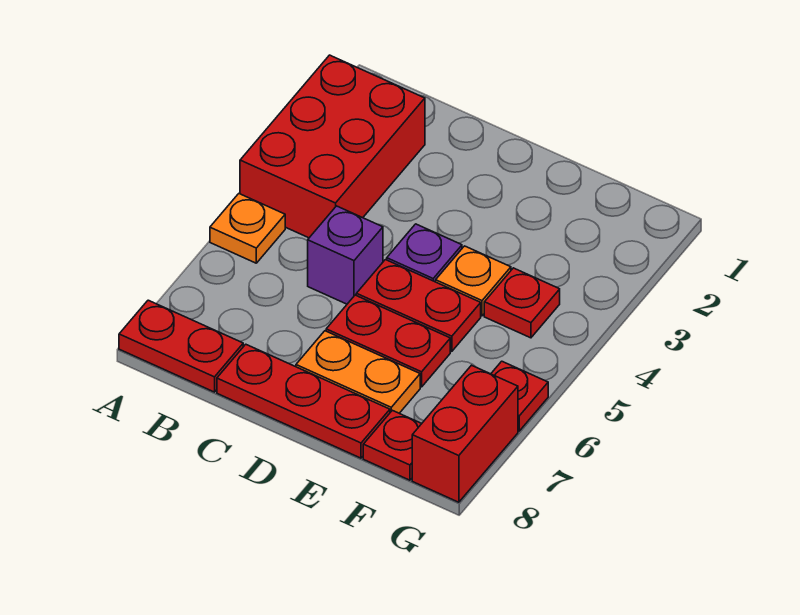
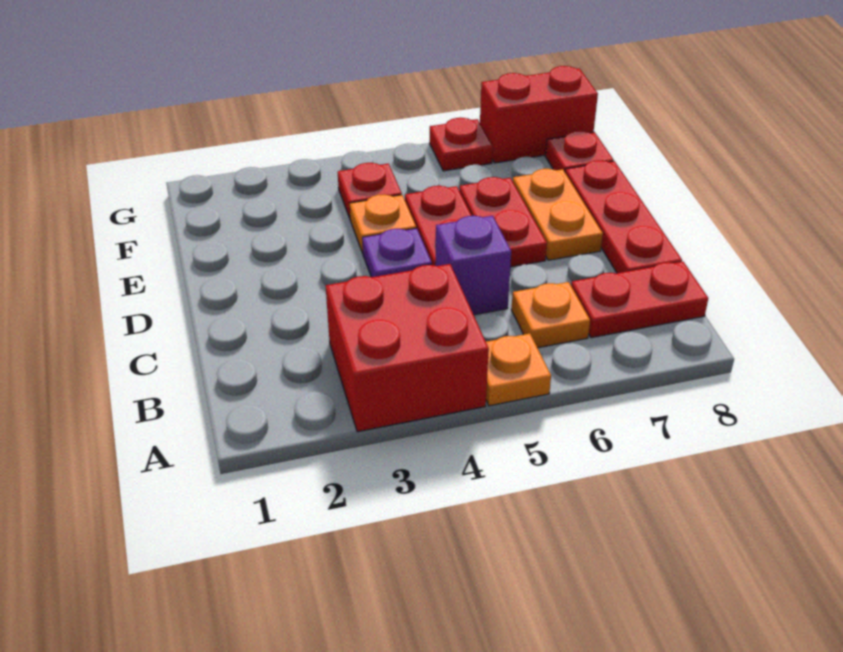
red brick A2:B4 level 1 -> red brick A3:B4 level 1
red plate A8:B8 level 1 -> red plate B7:B8 level 1
none -> orange plate B6 level 1

